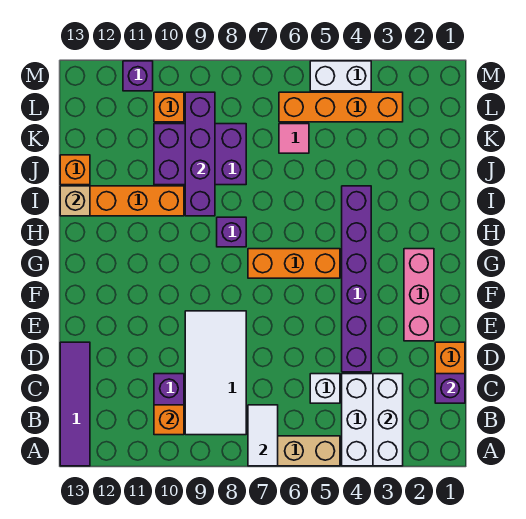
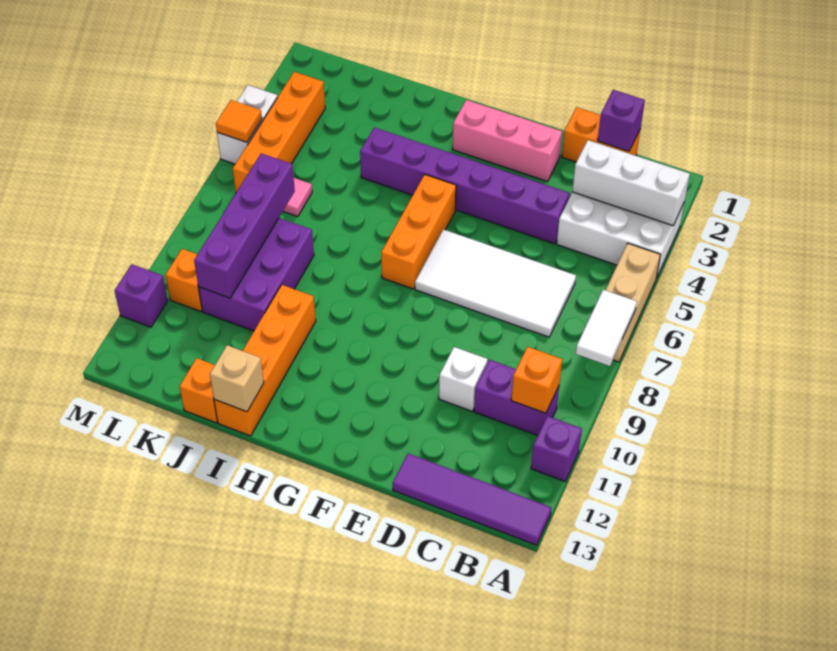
white tile A7:B7 level 2 -> white tile A7:A8 level 2
white tile B8:E9 level 1 -> white tile C6:F7 level 1
white brick C5 level 1 -> white brick D10 level 1
purple brick H8 level 1 -> purple brick A11 level 1
purple brick I9:L9 level 2 -> purple brick K7:K10 level 2
none -> orange tile M5 level 2

